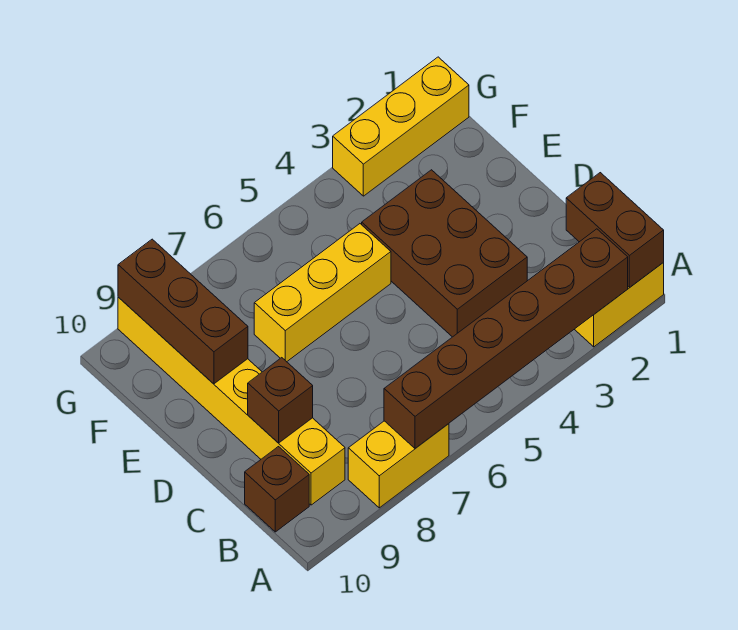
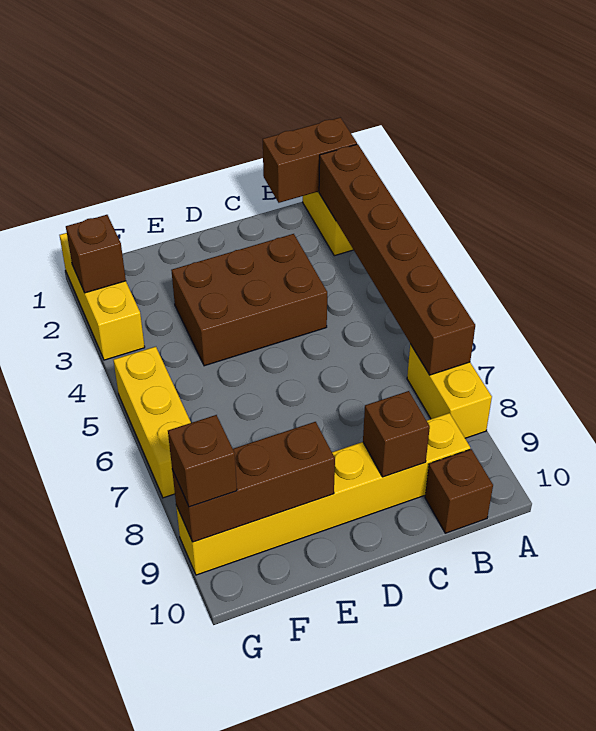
yellow brick E5:E7 level 1 -> yellow brick G5:G7 level 1
none -> brown brick G2 level 2
none -> brown brick G9 level 3

